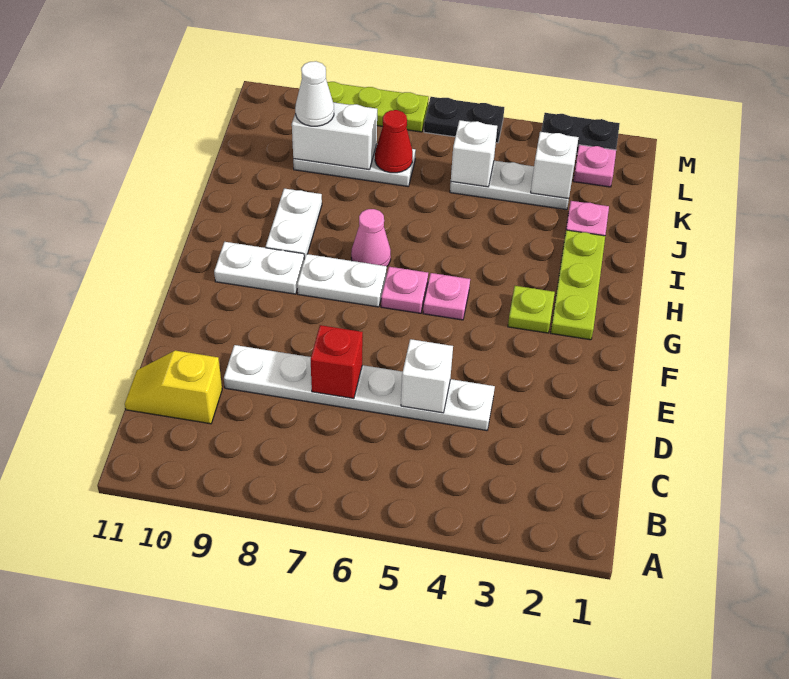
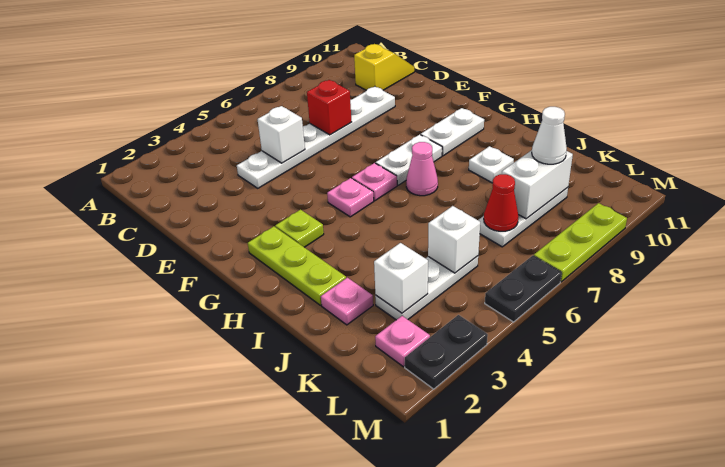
white plate H9:I9 level 1 -> white plate I9 level 1

